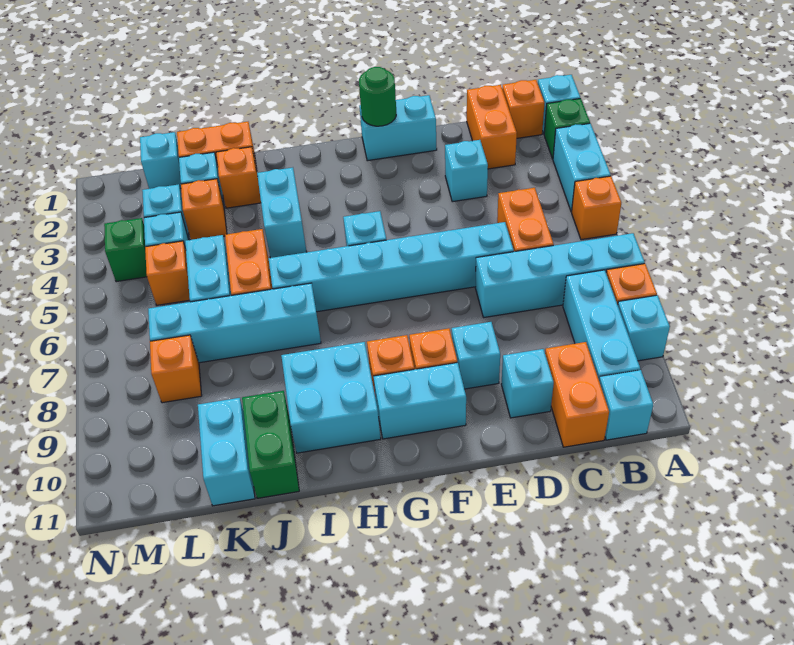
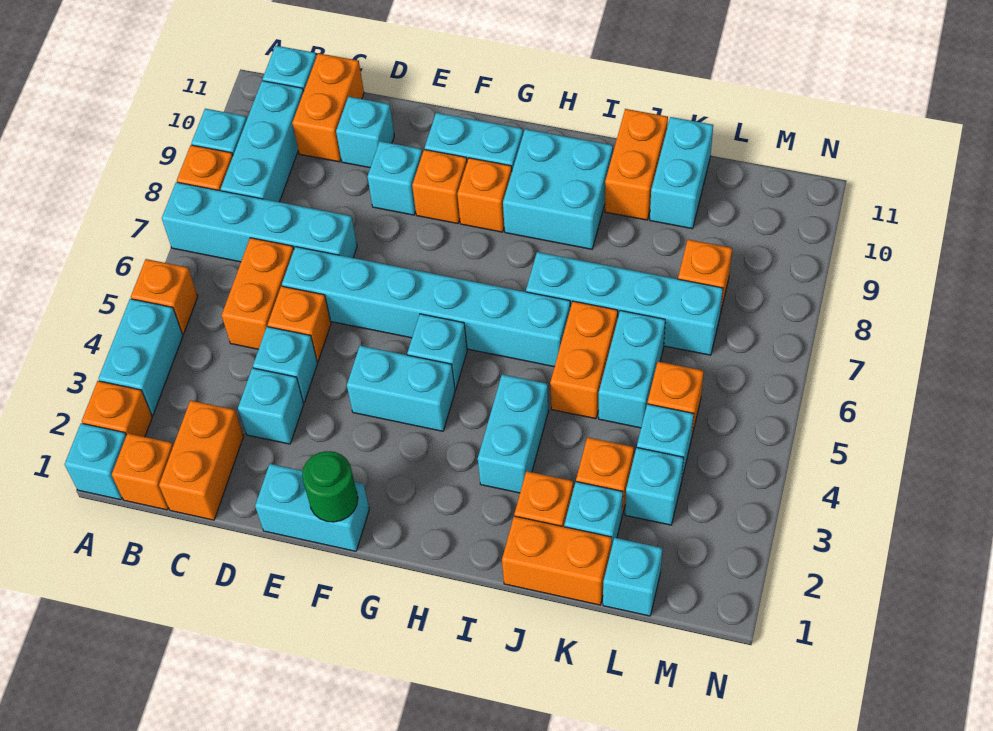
green brick A2 level 1 -> orange brick A2 level 1
none -> cyan brick D4 level 1
none -> orange brick D5 level 1
none -> cyan brick F4:G4 level 1
green brick J10:J11 level 1 -> orange brick J10:J11 level 1
green brick M4 level 1 -> none

